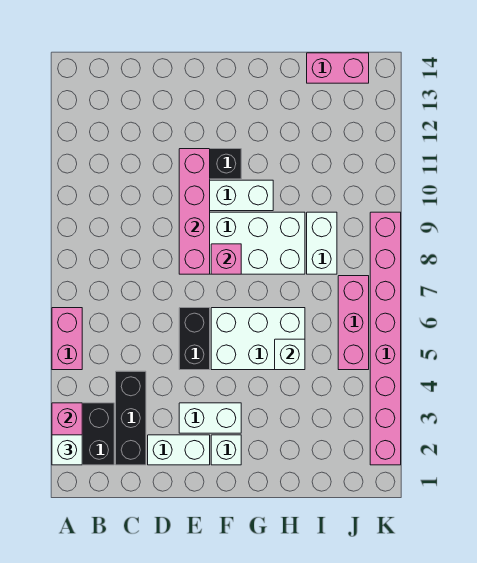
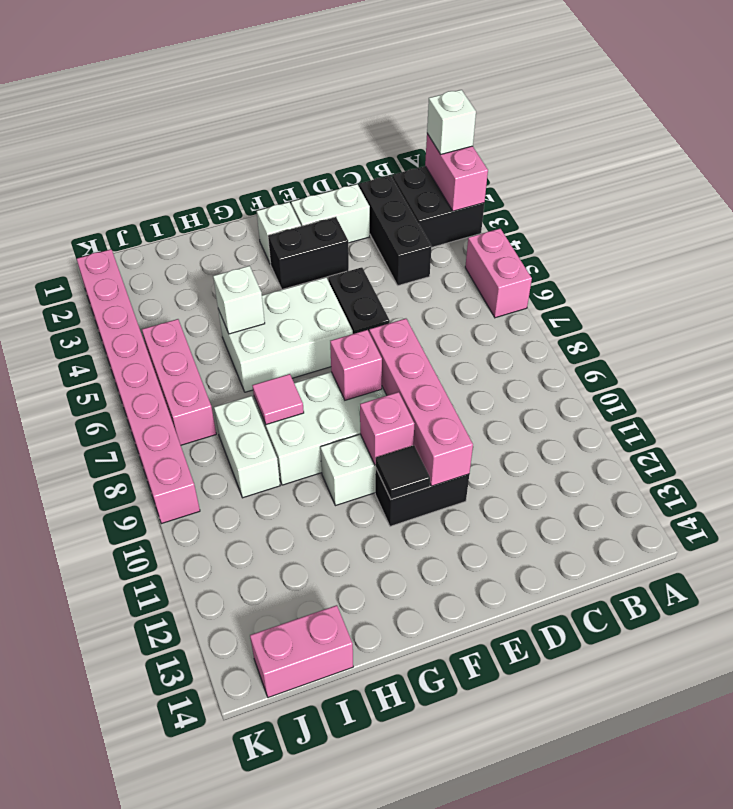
white brick E3:F3 level 1 -> black brick E3:F3 level 1
none -> pink brick F10 level 2
none -> black tile F11 level 2
none -> pink tile H8 level 2

